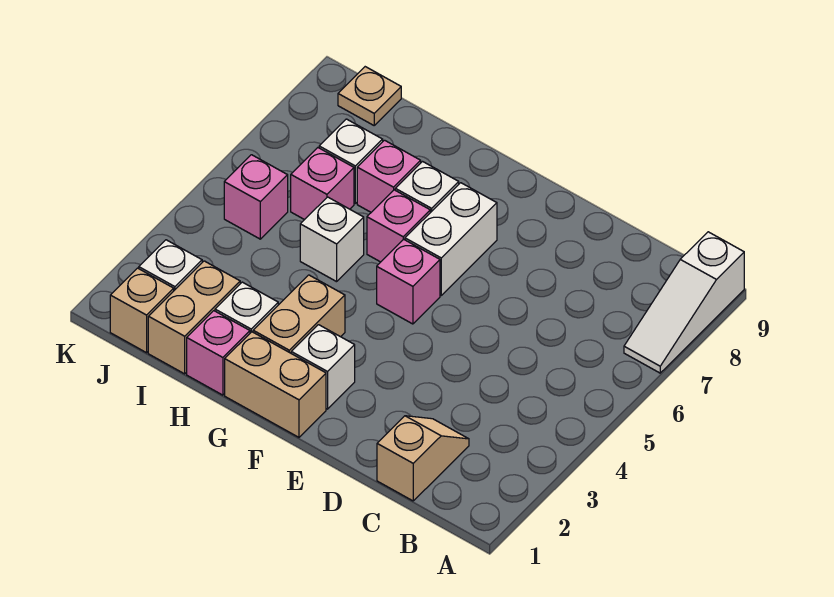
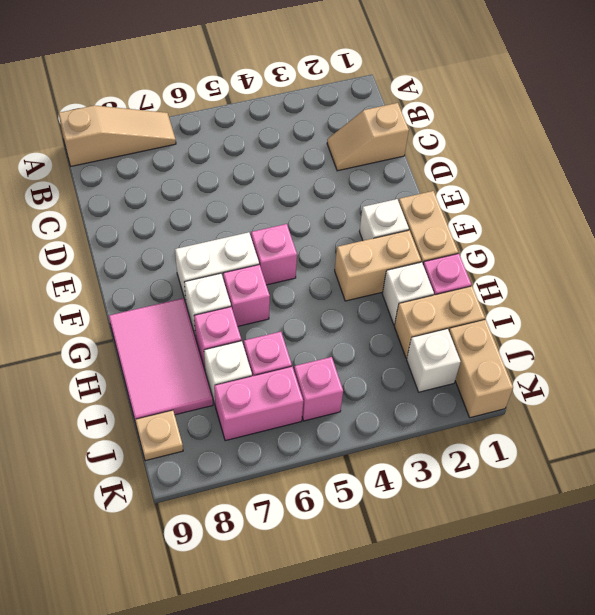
white slope A7:A9 level 1 top 9 -> tan slope A7:A9 level 1 top 9
none -> pink tile G8:I9 level 1
white brick H5 level 1 -> none
tan brick J1 level 1 -> tan brick J1:K1 level 1
none -> pink brick J6:J7 level 1

